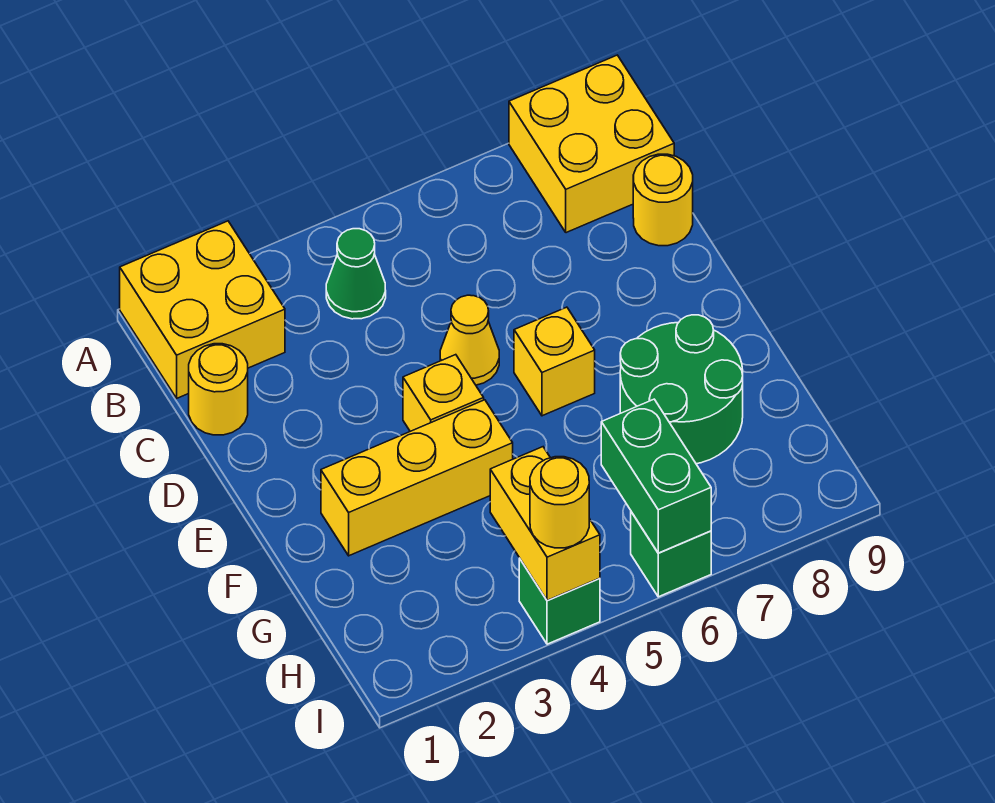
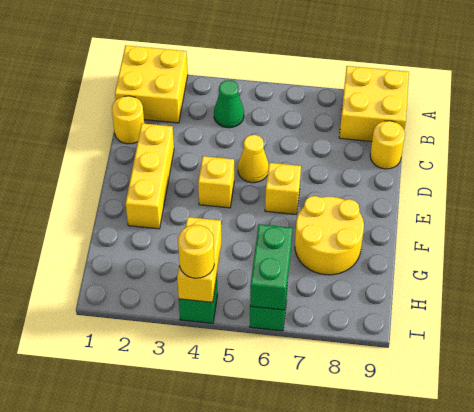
yellow brick F2:F4 level 1 -> yellow brick D2:F2 level 1
green round brick F7:G8 level 1 -> yellow round brick F7:G8 level 1

